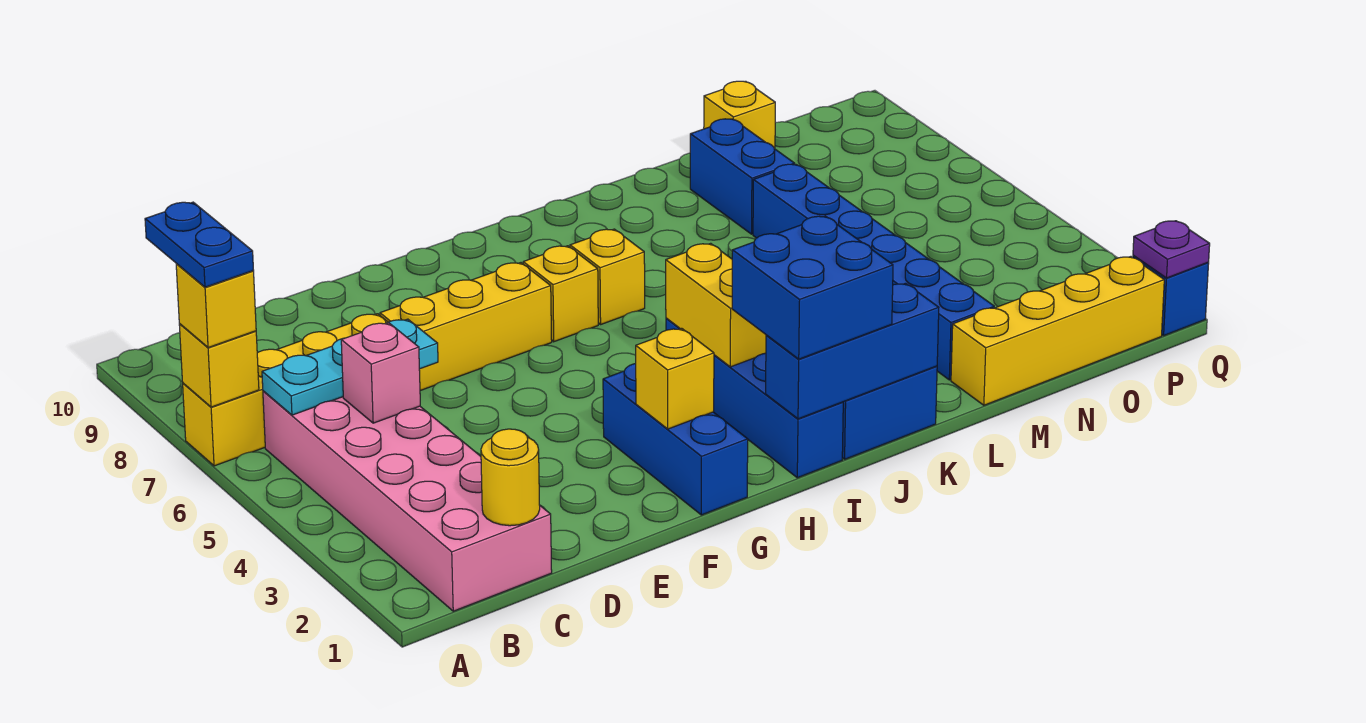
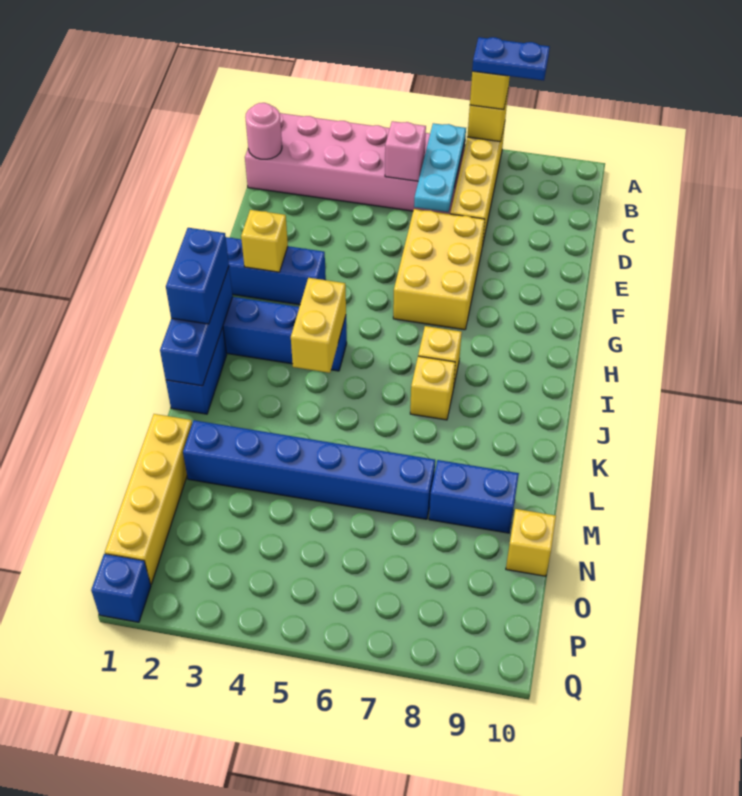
yellow round brick C1 level 2 -> pink round brick C1 level 2
yellow brick E7:G7 level 1 -> yellow brick E6:G7 level 1
yellow brick H7 level 1 -> yellow brick J7 level 1
blue brick I1:J2 level 3 -> blue brick I1:J1 level 3
yellow brick I3:I4 level 2 -> yellow brick I4:J4 level 2
purple plate Q1 level 2 -> none

